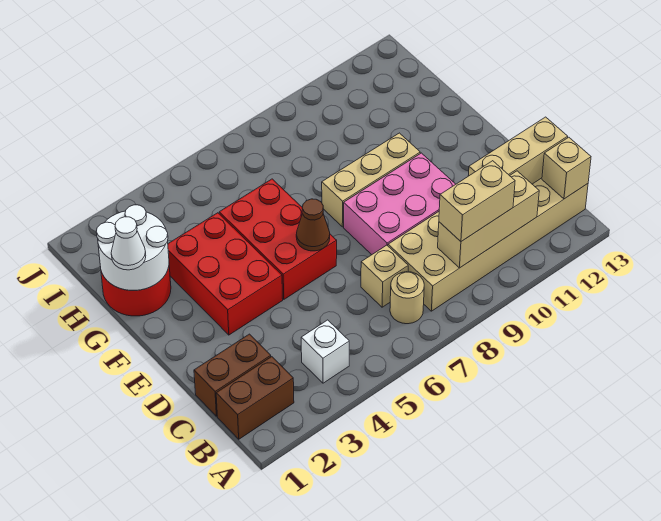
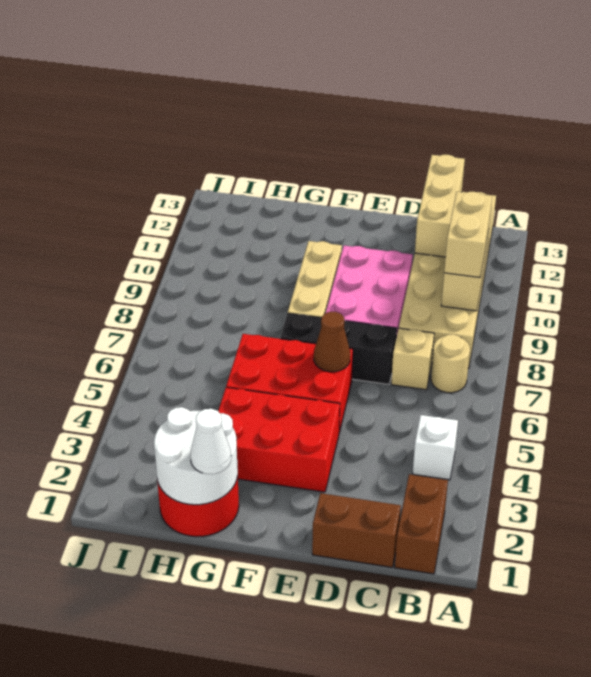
tan brick B13 level 2 -> none
brown brick C1:C2 level 1 -> brown brick C1:D1 level 1
none -> black brick D7:F7 level 1

